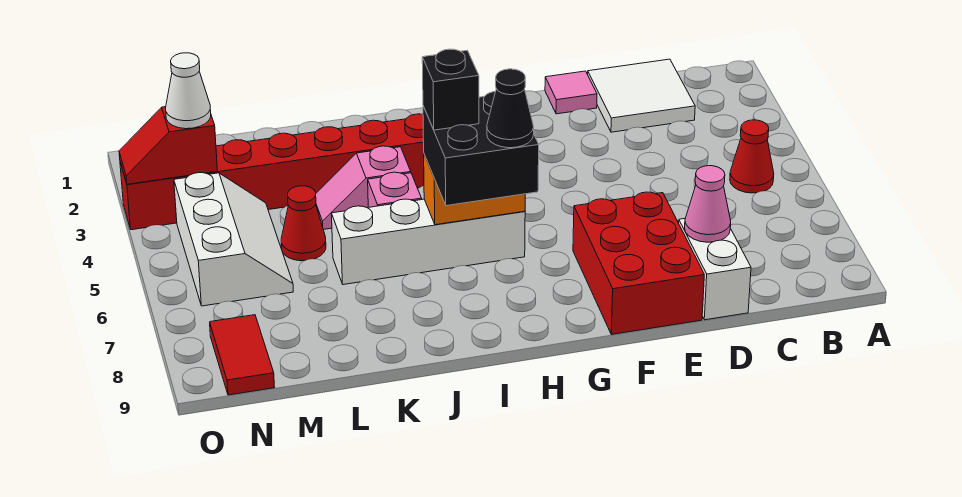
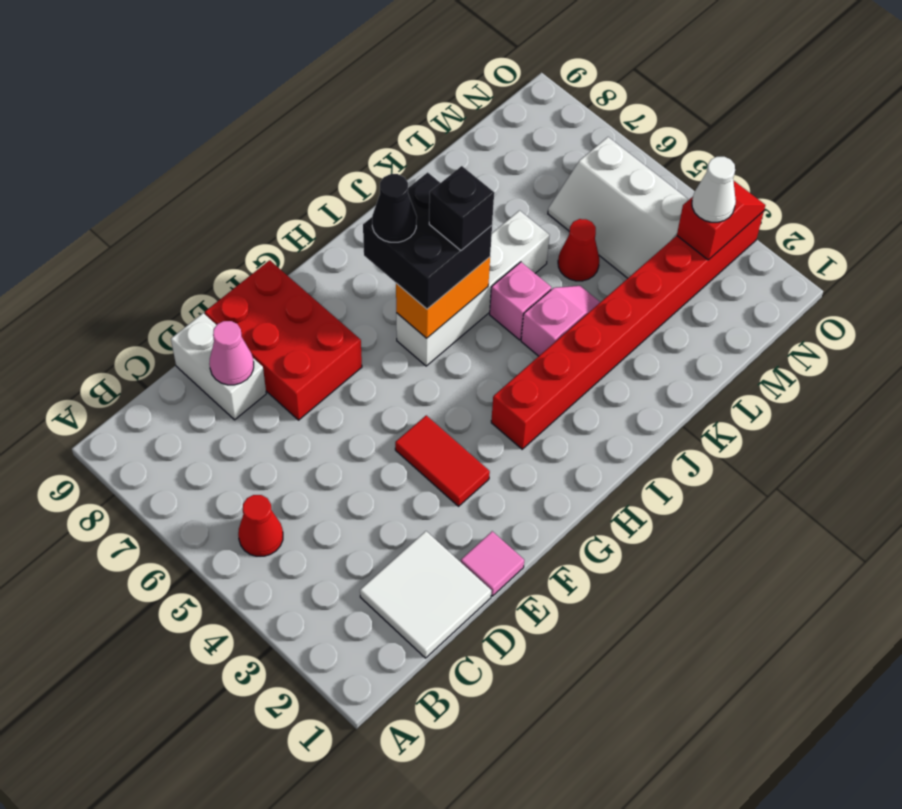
red tile N8:N9 level 1 -> red tile F3:F4 level 1

